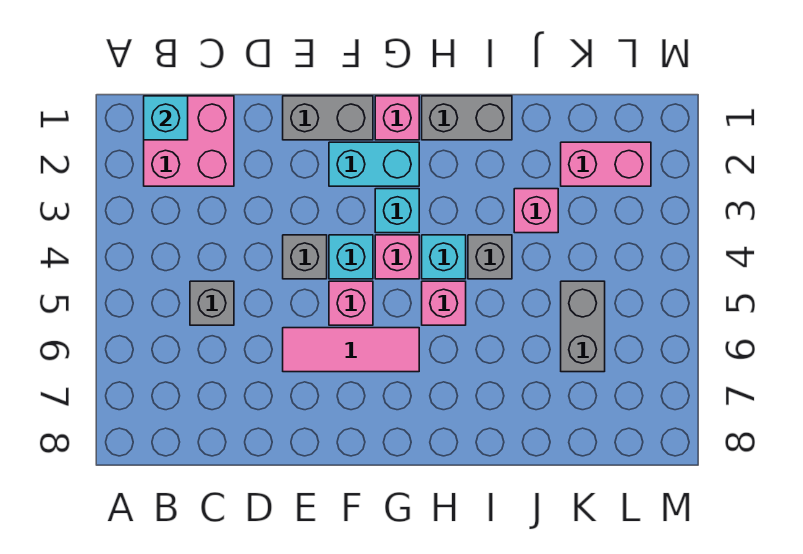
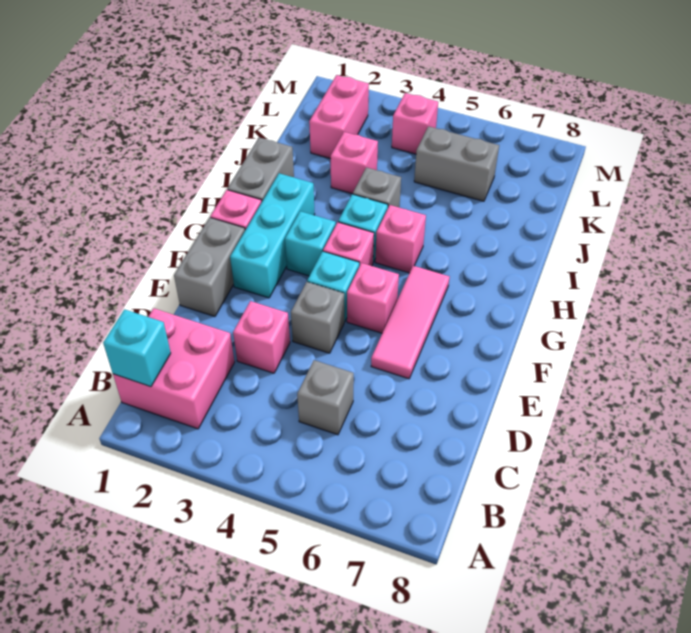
none -> pink brick D3 level 1
cyan brick F2:G2 level 1 -> cyan brick F2:H2 level 1
none -> pink brick L4 level 1

